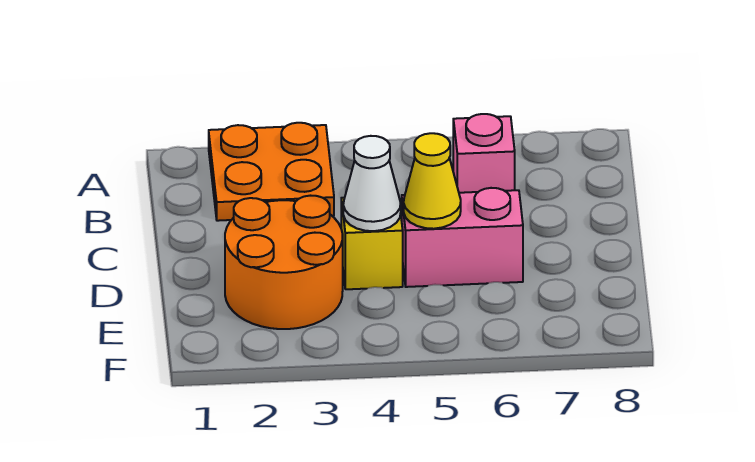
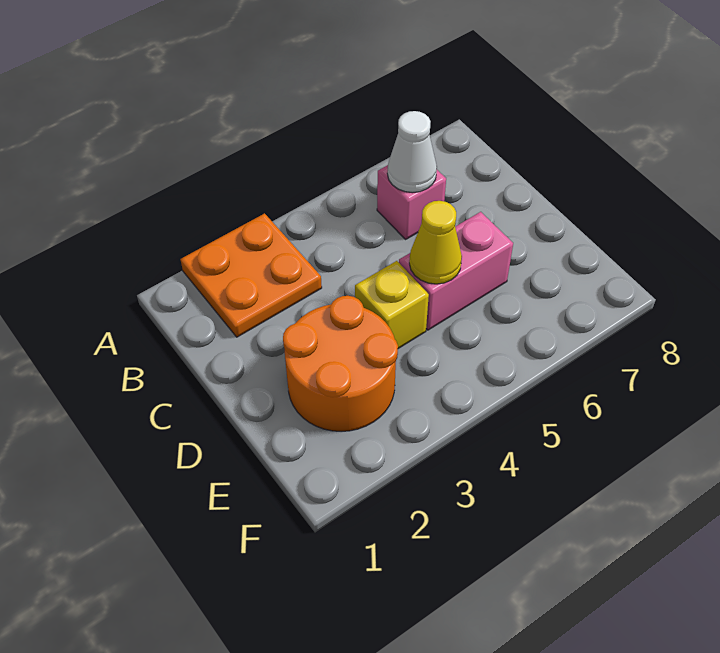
white cone D4 level 2 -> white cone B6 level 2

